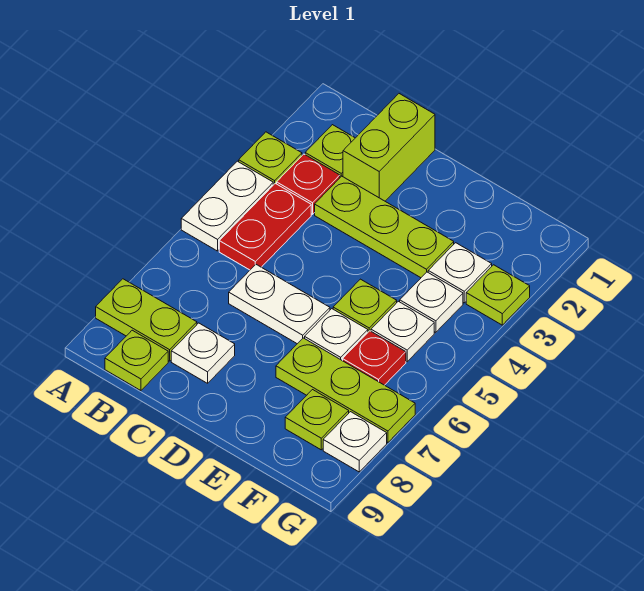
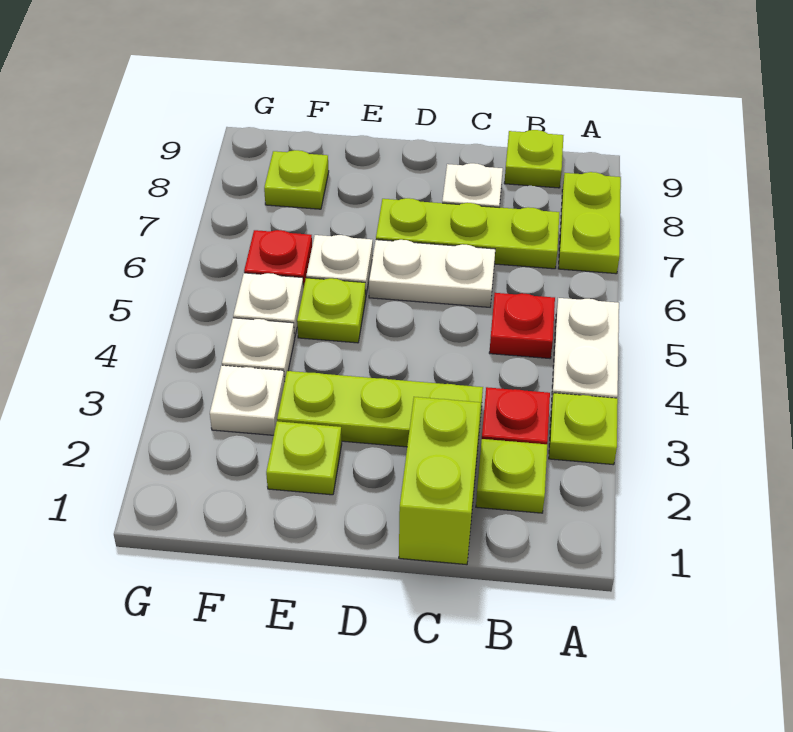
lime plate A8:B8 level 1 -> lime plate A7:A8 level 1
red plate B4:B5 level 1 -> red plate B5 level 1
lime plate E7:G7 level 1 -> lime plate B7:D7 level 1
lime plate G3 level 1 -> lime plate E2 level 1
white plate G8 level 1 -> none

